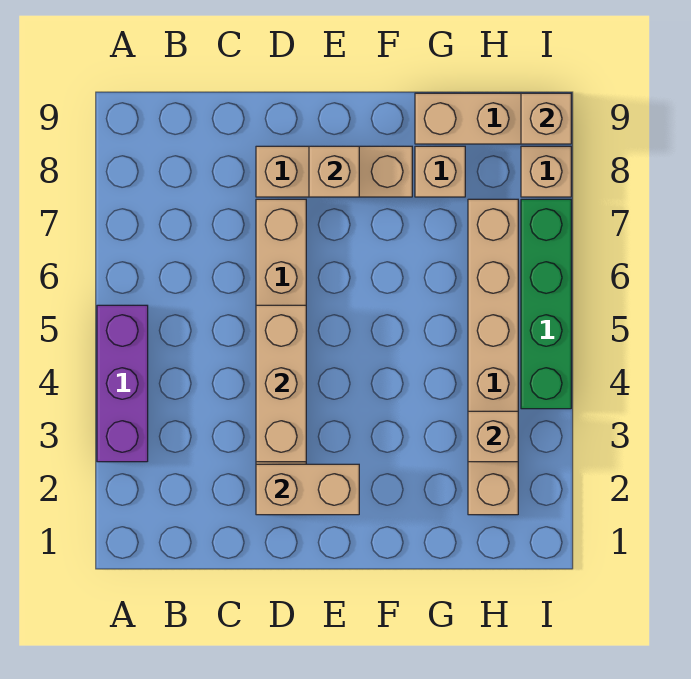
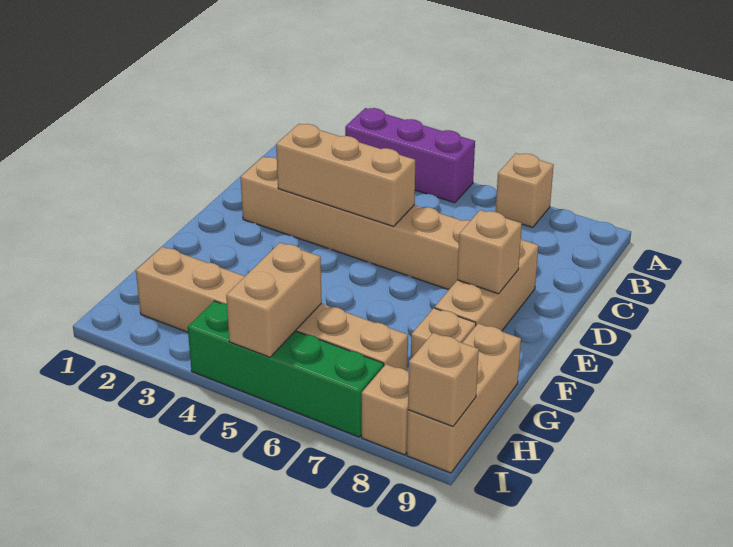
tan brick D2:E2 level 2 -> tan brick H5:I5 level 2
tan brick H3 level 2 -> tan brick A7 level 1

